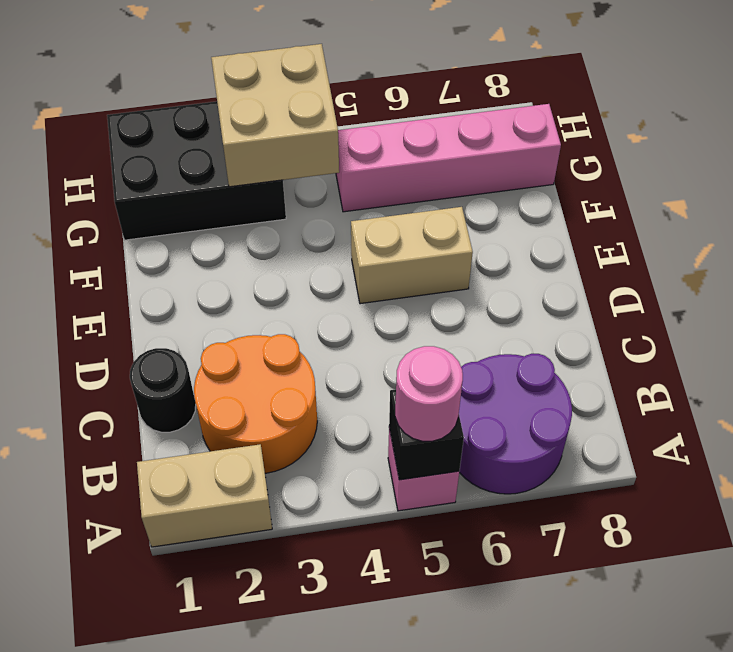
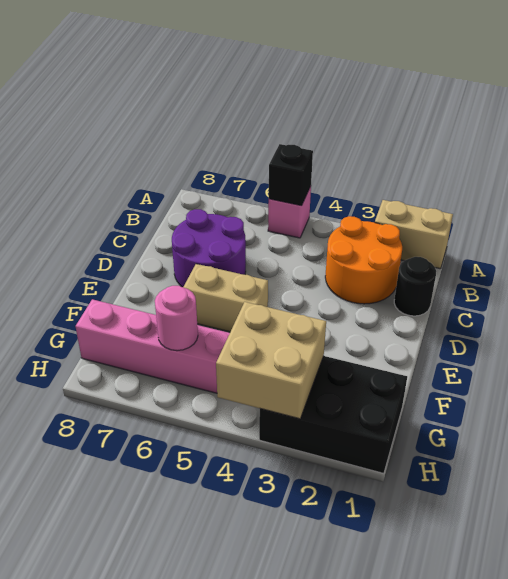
pink round brick A5 level 3 -> pink round brick G6 level 2
purple round brick A6:B7 level 1 -> purple round brick C6:D7 level 1

